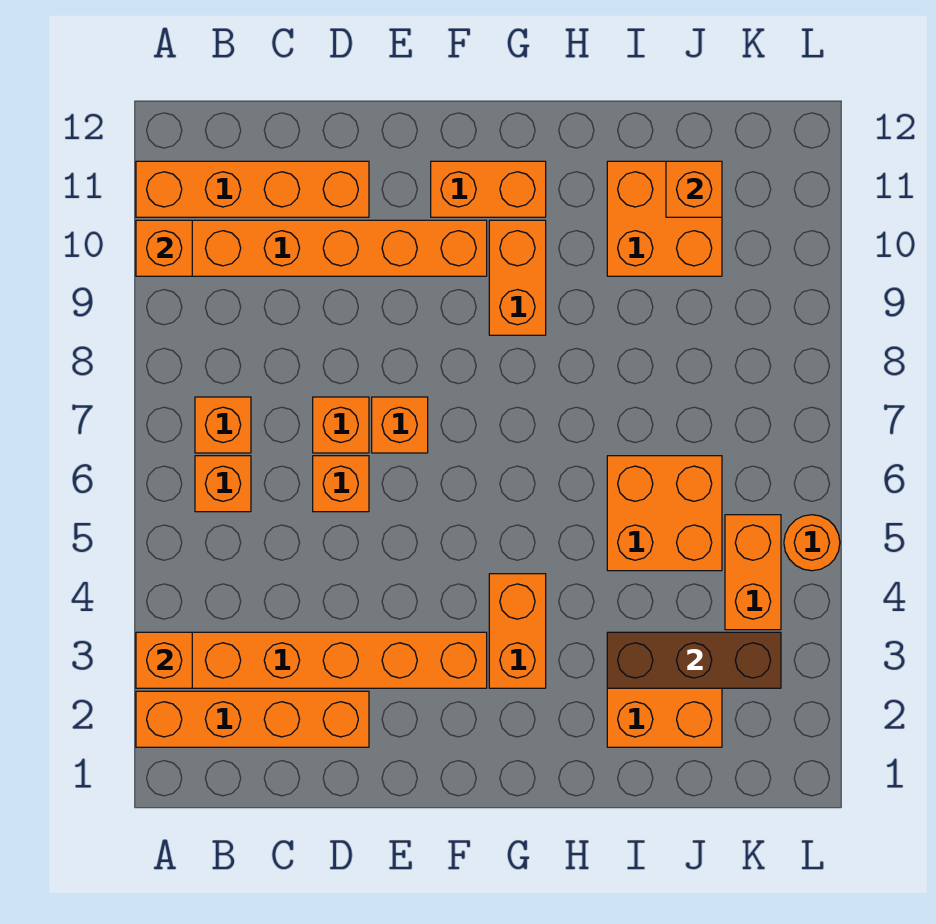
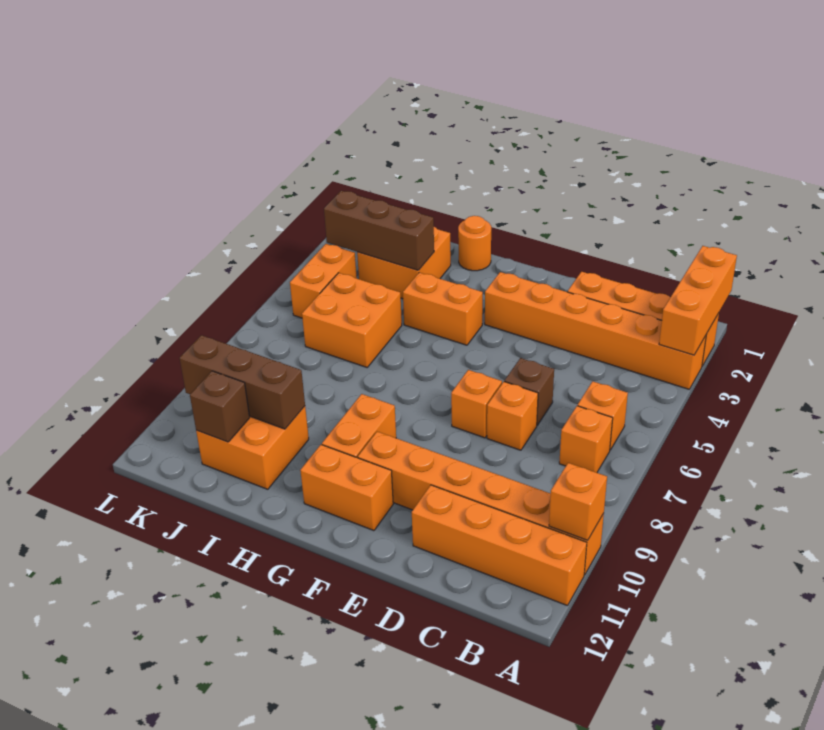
orange brick A3 level 2 -> orange brick A1:A3 level 2
orange brick D6 level 1 -> brown brick D6 level 1
orange brick G3:G4 level 1 -> orange brick G4:H4 level 1
none -> brown brick I10:K10 level 2
orange brick J11 level 2 -> brown brick J11 level 2
orange round brick L5 level 1 -> orange round brick H1 level 1

